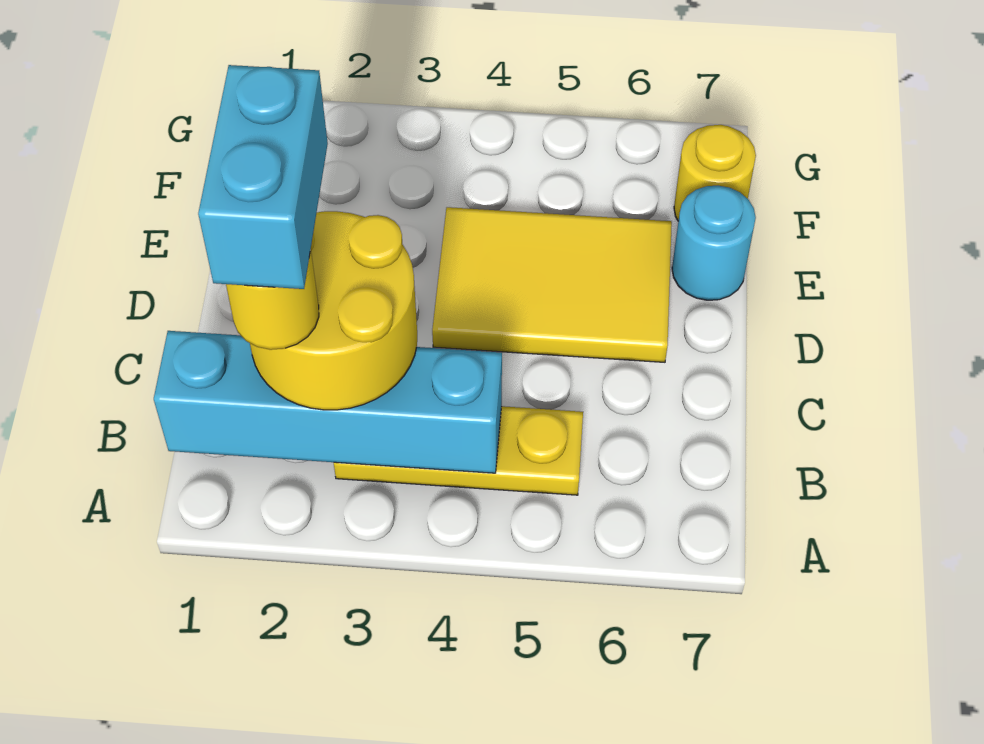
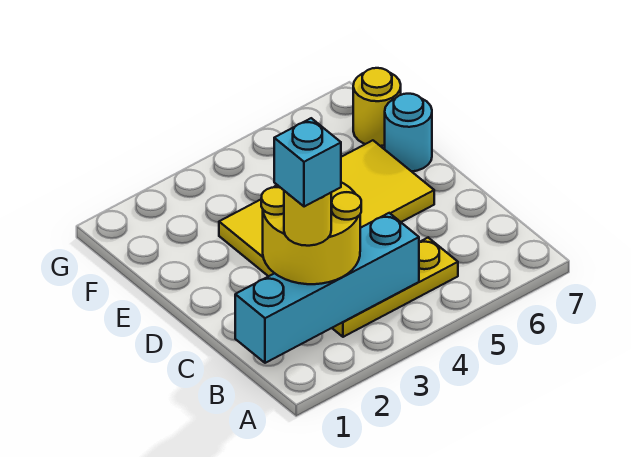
cyan brick B2:C2 level 5 -> cyan brick B2 level 5
yellow tile D4:E6 level 1 -> yellow tile D3:E6 level 1

